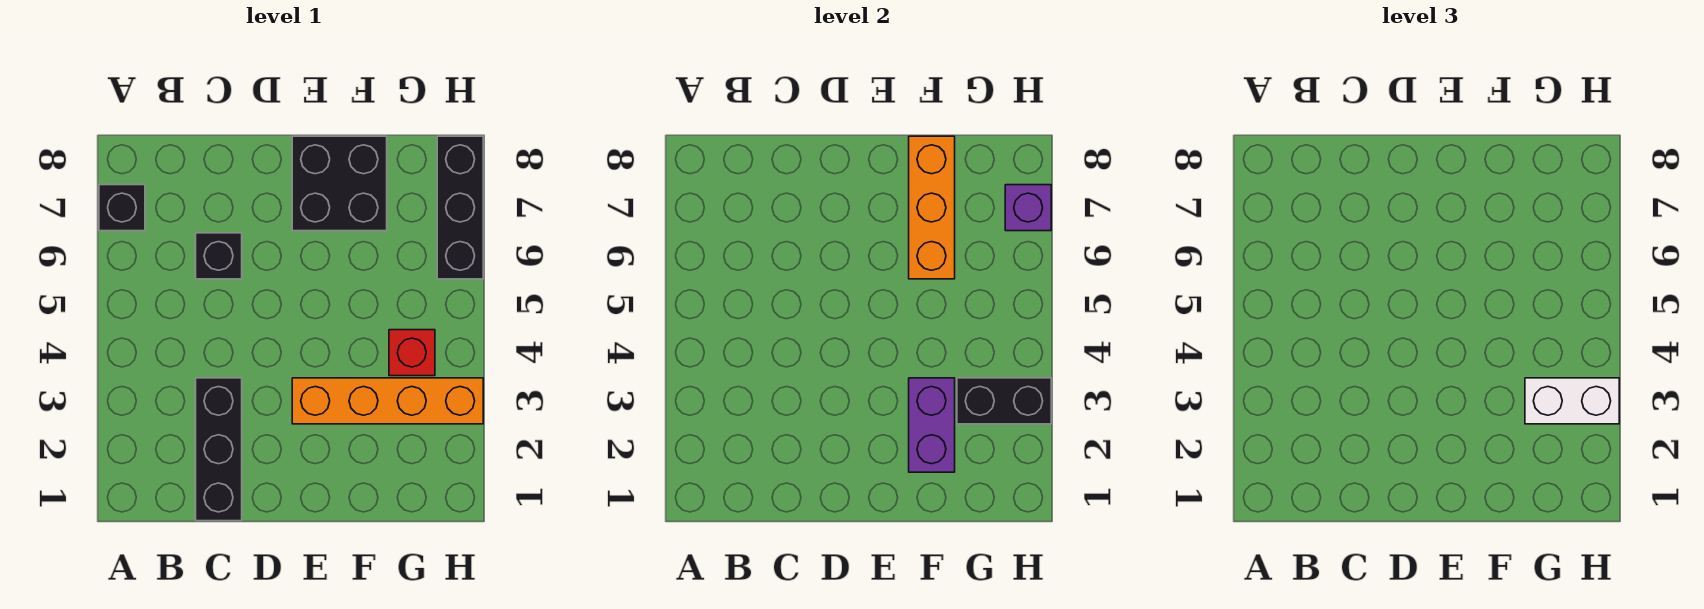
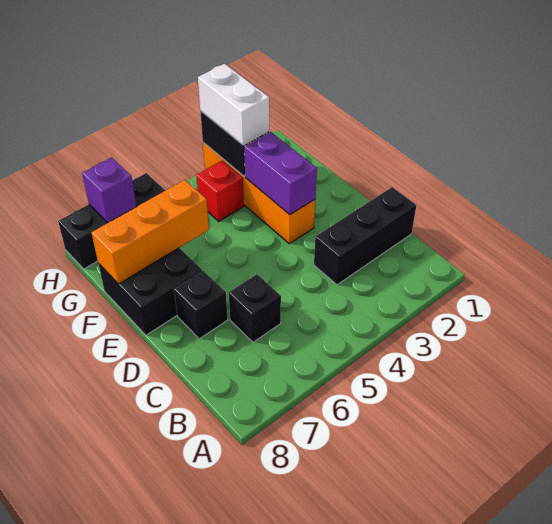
black brick A7 level 1 -> black brick D7 level 1
purple brick F2:F3 level 2 -> purple brick E3:F3 level 2

